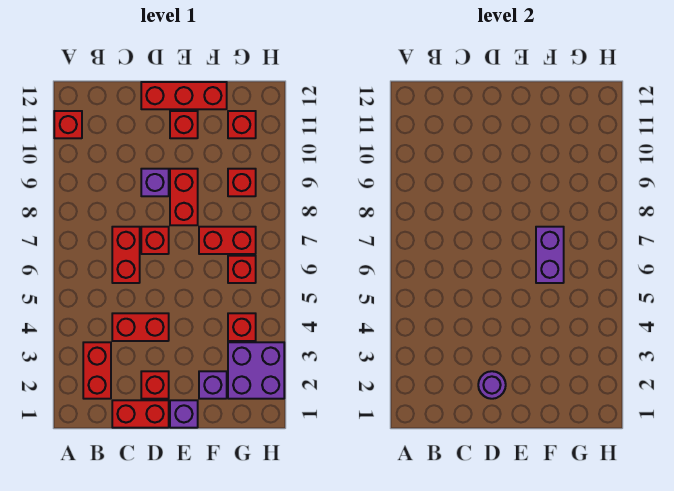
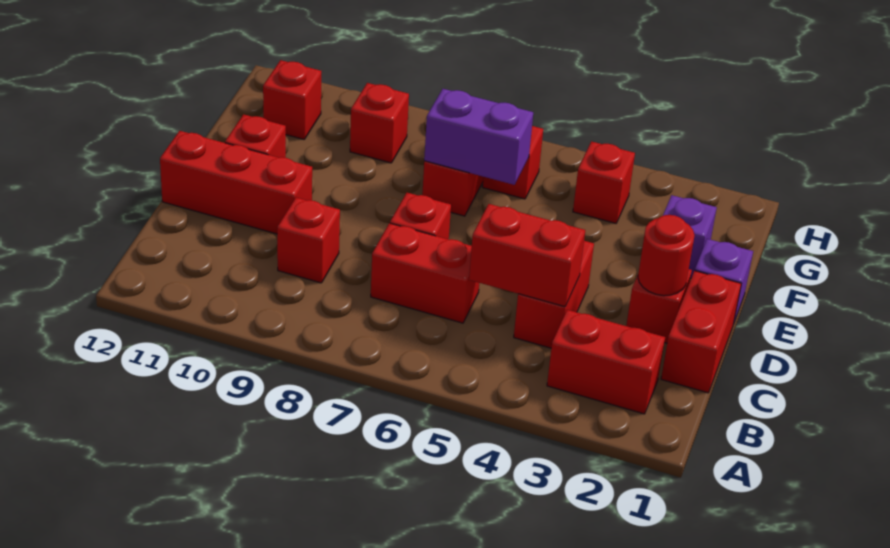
red brick A11 level 1 -> red brick C9 level 1
purple round brick D2 level 2 -> red round brick D2 level 2
purple brick D9 level 1 -> none
red brick D12:F12 level 1 -> red brick D10:D12 level 1
red brick E8:E9 level 1 -> red brick C4:C5 level 2
purple brick G2:H3 level 1 -> none

